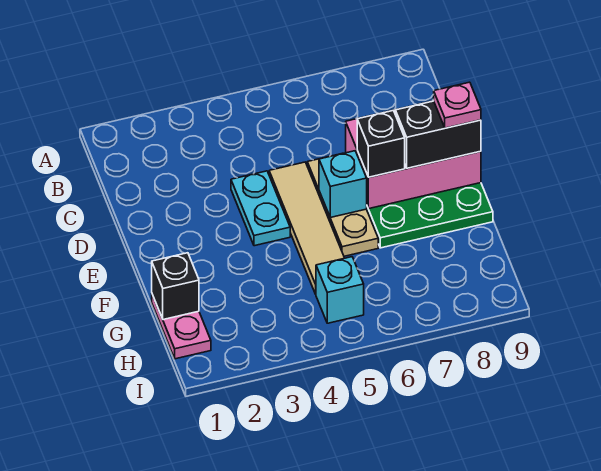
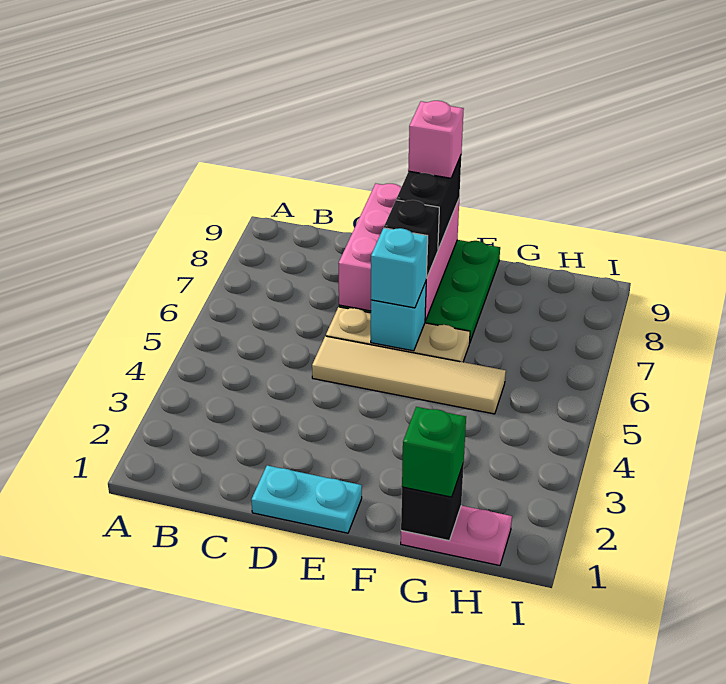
cyan plate D4:E4 level 1 -> cyan plate D1:E1 level 1
pink plate E9 level 4 -> pink brick E9 level 4
none -> green brick G1 level 3
cyan brick H5 level 1 -> cyan brick E6 level 3

